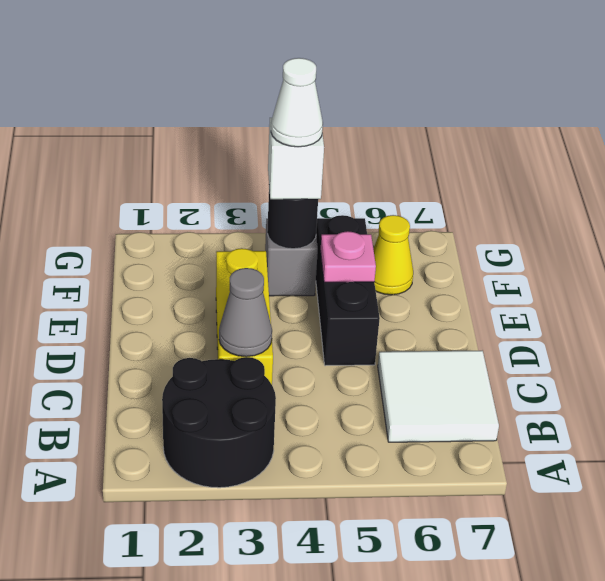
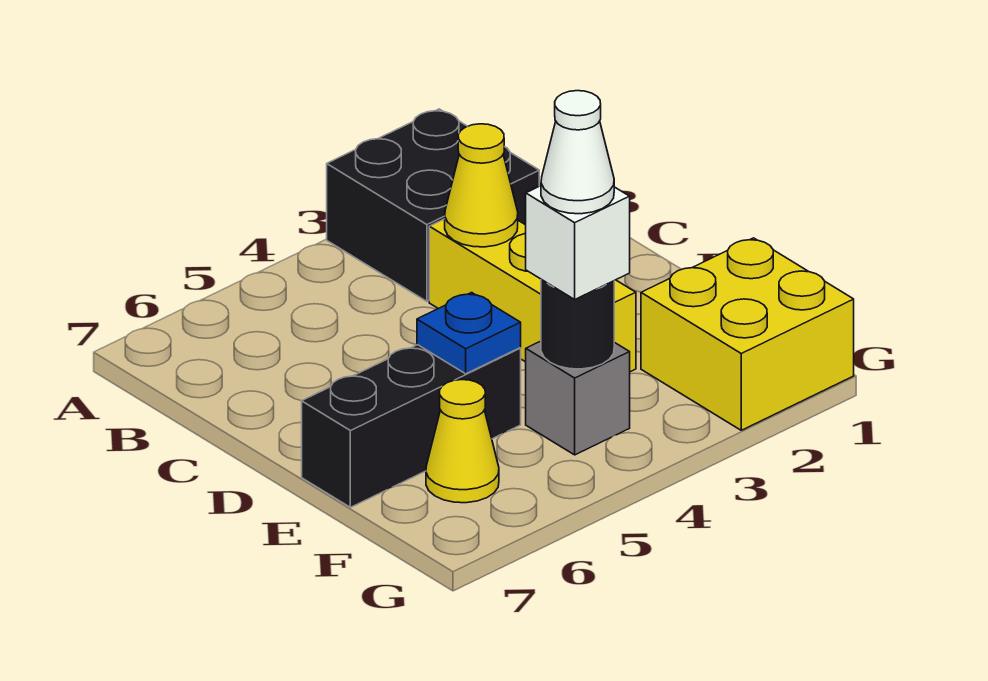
black round brick A2:B3 level 1 -> black brick A2:B3 level 1
white tile B6:C7 level 1 -> none
grey cone C3 level 2 -> yellow cone C3 level 2
black brick D5:F5 level 1 -> black brick E5:E7 level 1
pink plate E5 level 2 -> blue plate E5 level 2
none -> yellow brick F1:G2 level 1

